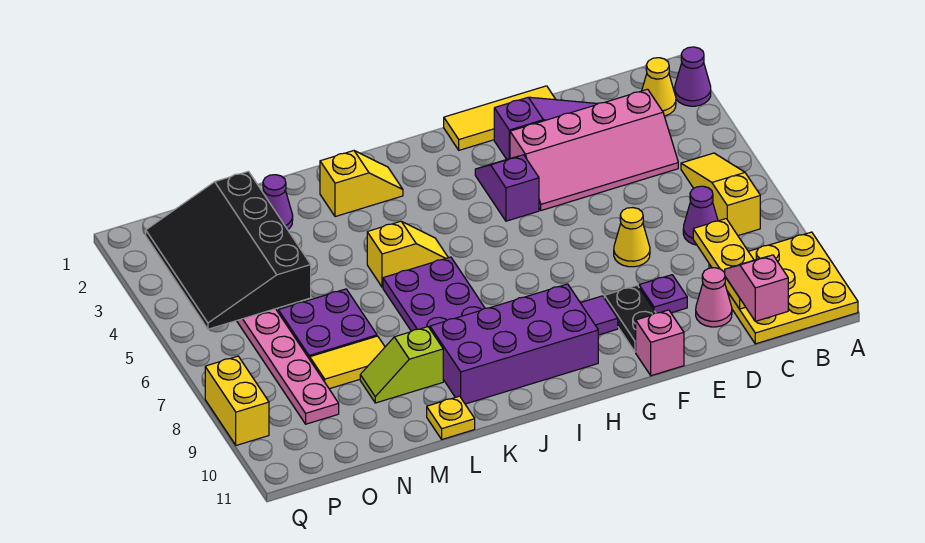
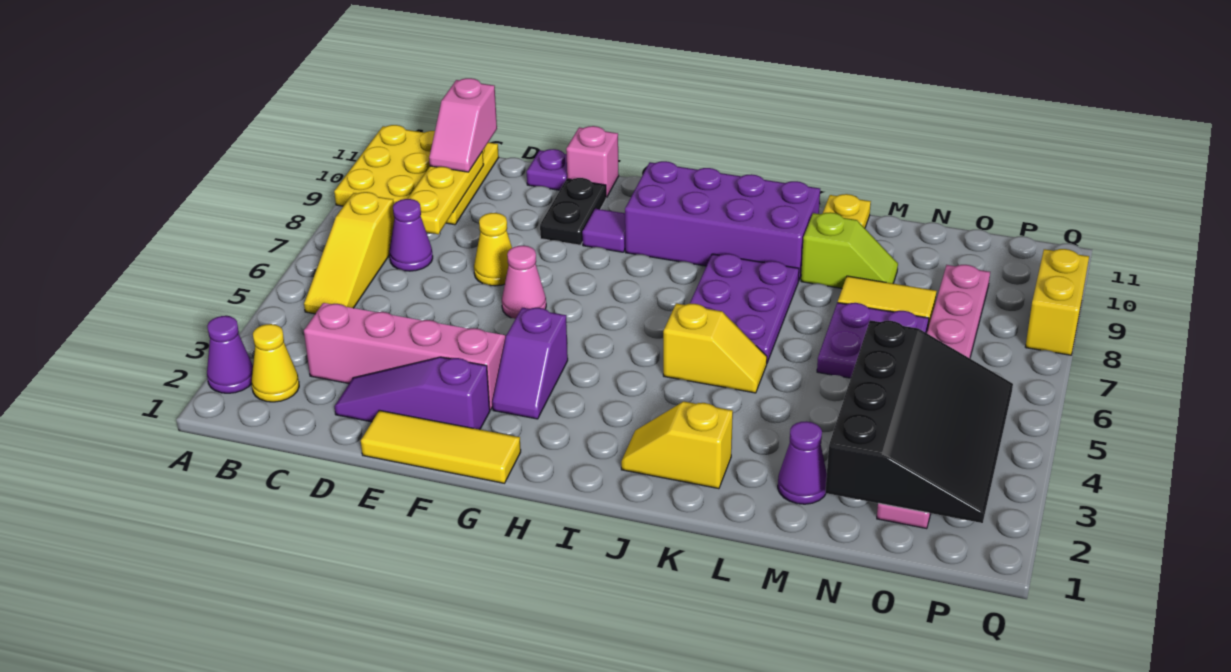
pink cone D10 level 1 -> pink cone F6 level 1
purple plate E9 level 1 -> purple plate E11 level 1
yellow slope J5:K5 level 1 top K -> yellow slope J5:K5 level 1 top J

